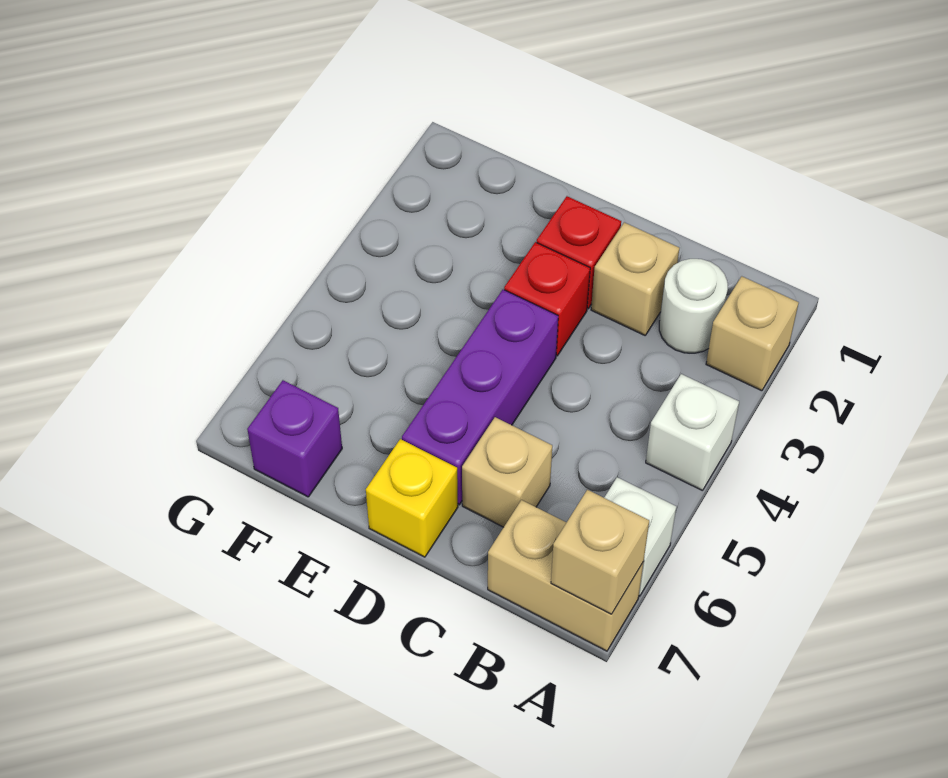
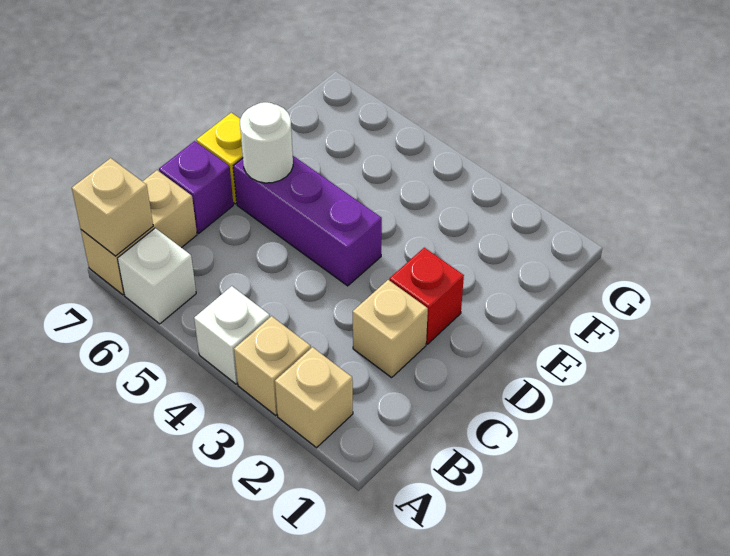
white round brick B2 level 1 -> white round brick D6 level 2
tan brick C6 level 1 -> tan brick A3 level 1
red brick D3 level 1 -> none
purple brick F7 level 1 -> purple brick C7 level 1

